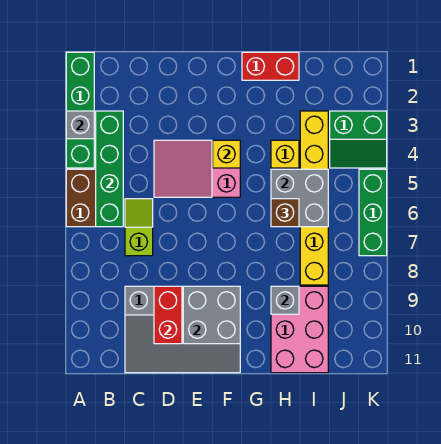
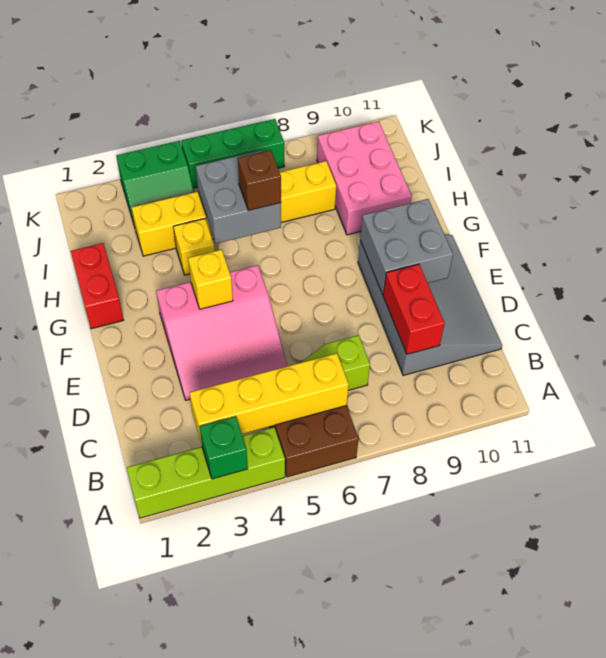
green brick A1:A4 level 1 -> lime brick A1:A4 level 1
grey brick A3 level 2 -> green brick A3 level 2
green brick B3:B6 level 2 -> yellow brick B3:B6 level 2
pink slope D4:F5 level 1 top F -> pink slope D3:F5 level 1 top F
red brick D9:D10 level 2 -> red brick C9:D9 level 2
pink brick H9:I11 level 1 -> pink brick H9:J10 level 1
grey brick H9 level 2 -> none
green slope J3:K4 level 1 top 3 -> green slope J3:K4 level 1 top K

